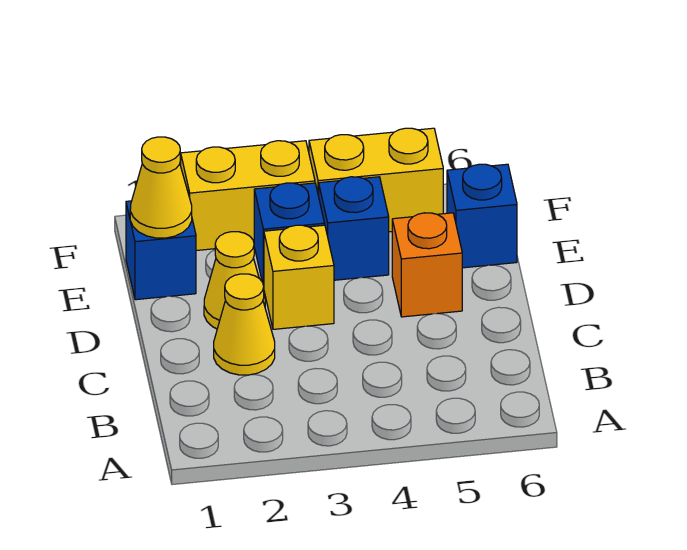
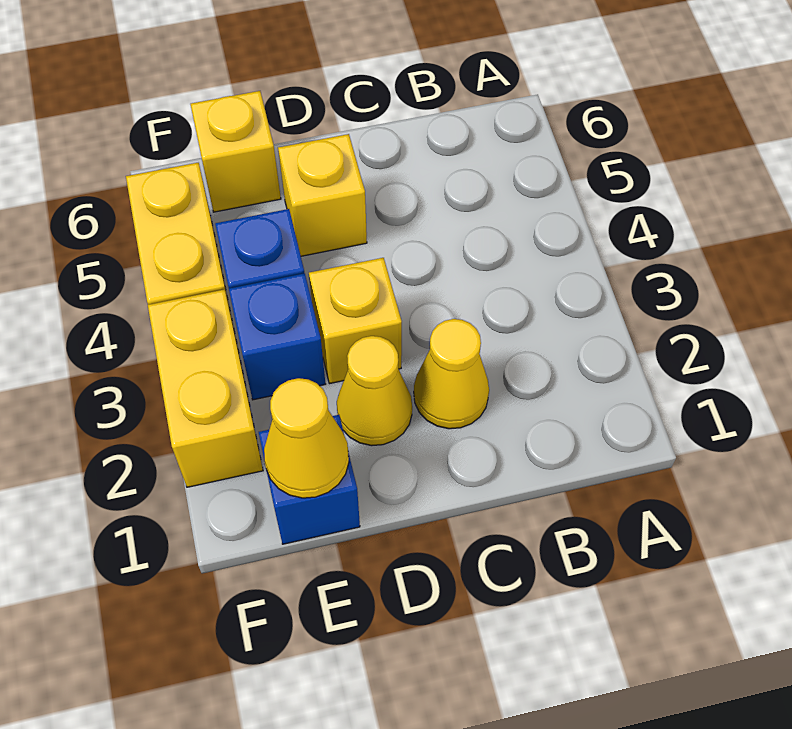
orange brick D5 level 1 -> yellow brick D5 level 1
blue brick E6 level 1 -> yellow brick E6 level 1

